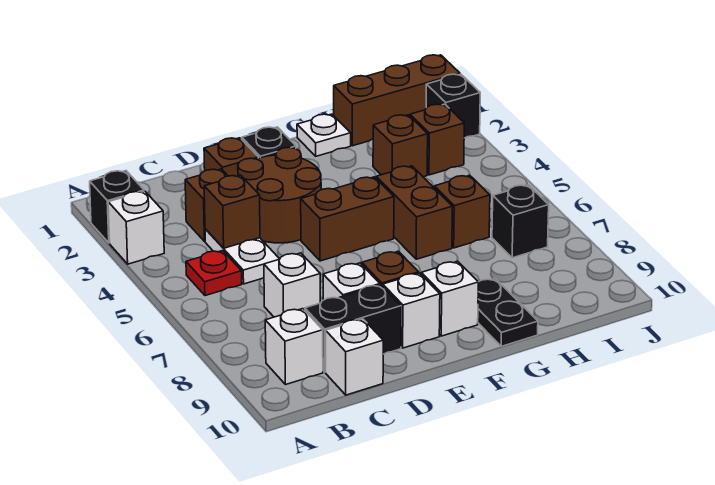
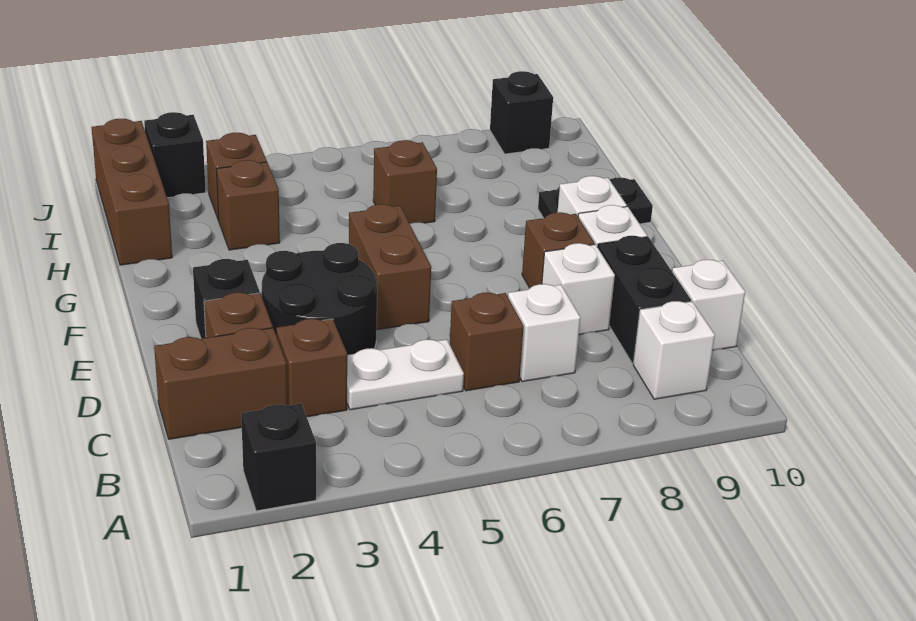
white brick A3 level 1 -> none
red plate B5 level 1 -> none
brown brick C4 level 2 -> brown brick C6 level 1
brown round brick D3:E4 level 1 -> black round brick D3:E4 level 1
white plate G1 level 1 -> none
brown brick G5:G6 level 1 -> brown brick C1:C2 level 1
black brick I7 level 1 -> black brick J9 level 1

